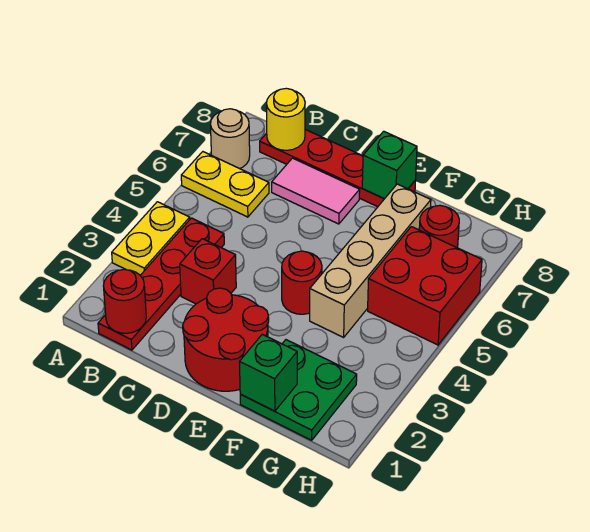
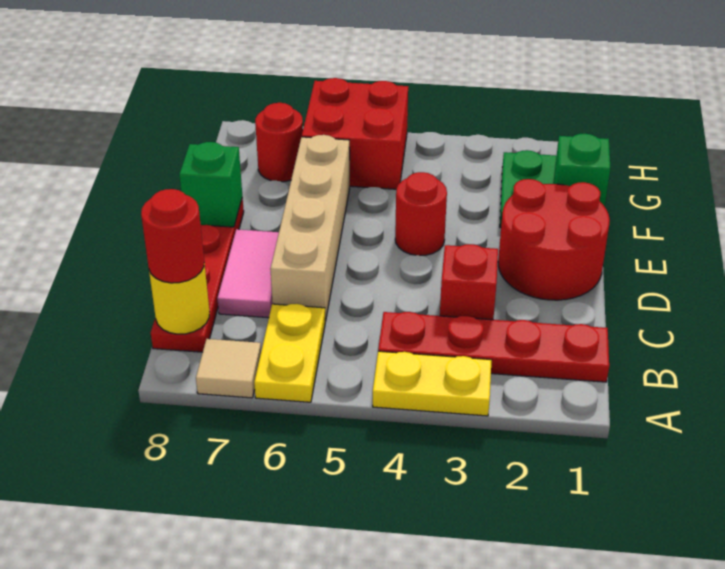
tan round brick A7 level 1 -> tan tile A7 level 1
red round brick B1 level 2 -> red round brick B8 level 3
tan brick F4:F7 level 1 -> tan brick C6:F6 level 1

